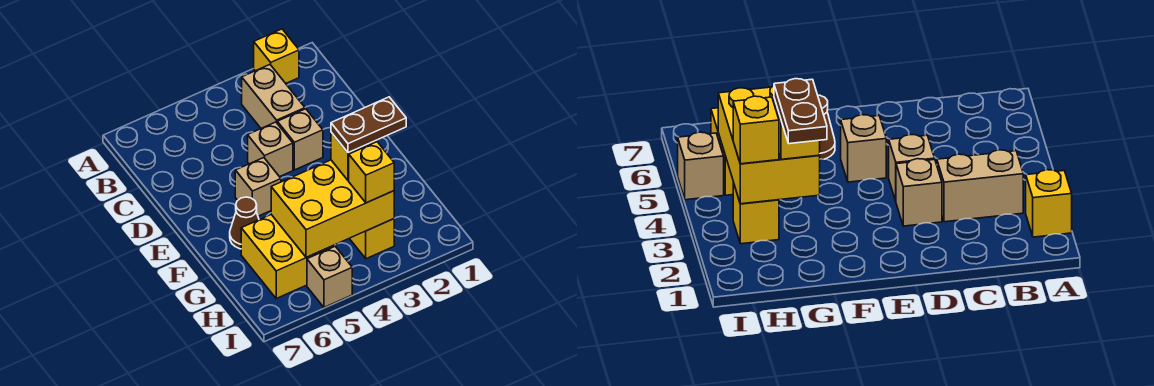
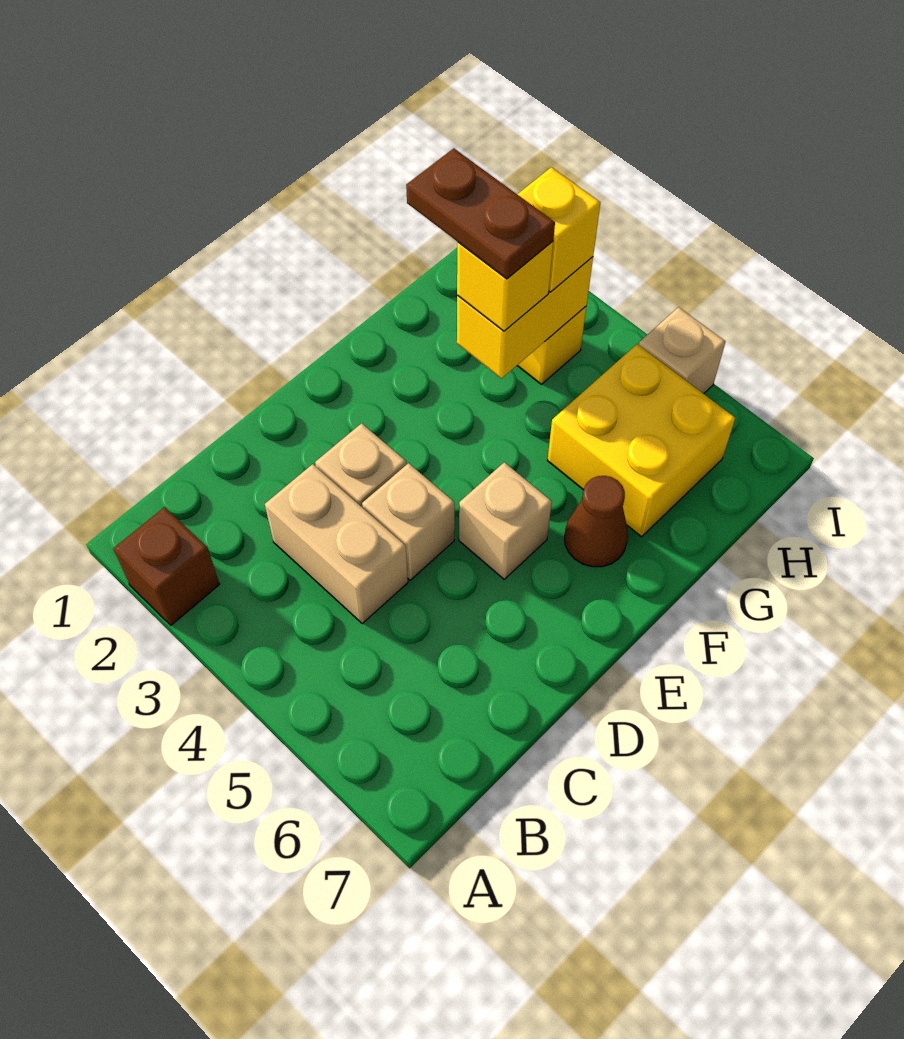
yellow brick A2 level 1 -> brown brick A2 level 1
tan brick B3:C3 level 1 -> tan brick C3:C4 level 1
yellow brick G3:H5 level 2 -> yellow brick G3:H3 level 2

